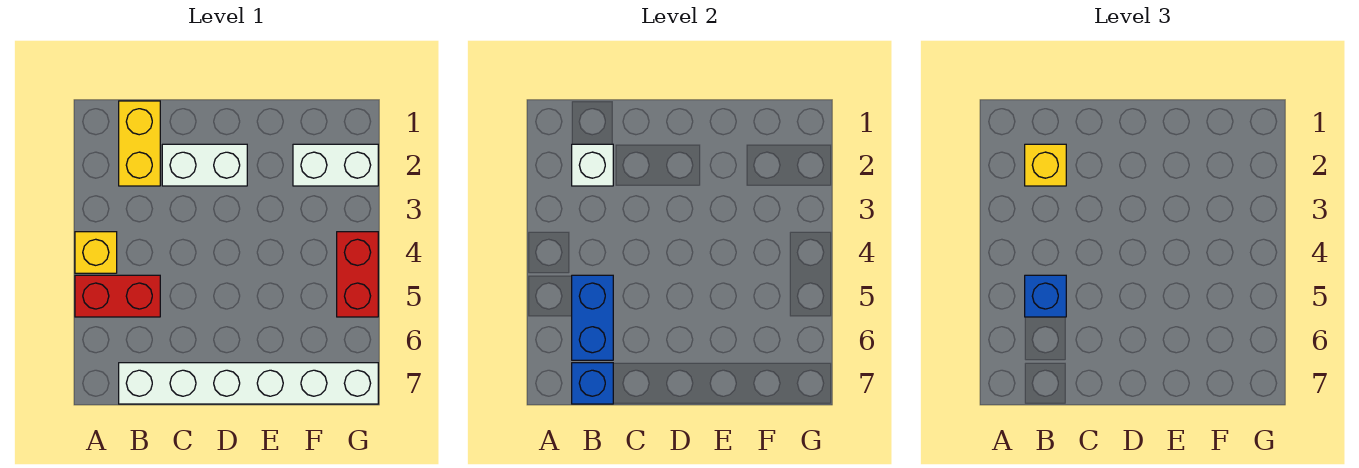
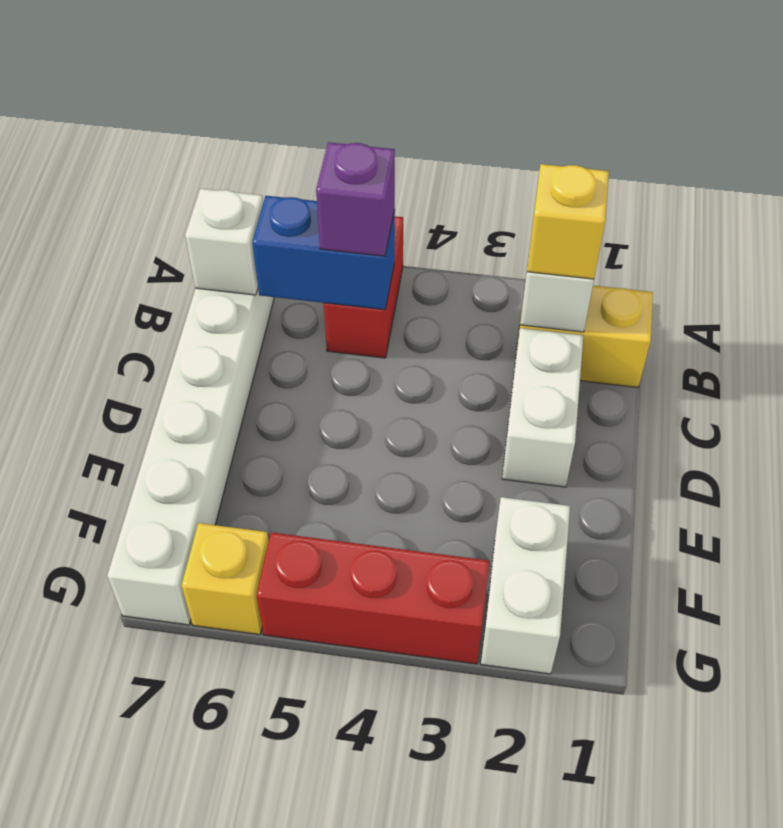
yellow brick A4 level 1 -> yellow brick G6 level 1
blue brick B5 level 3 -> purple brick B5 level 3
blue brick B7 level 2 -> white brick B7 level 2
red brick G4:G5 level 1 -> red brick G3:G5 level 1

